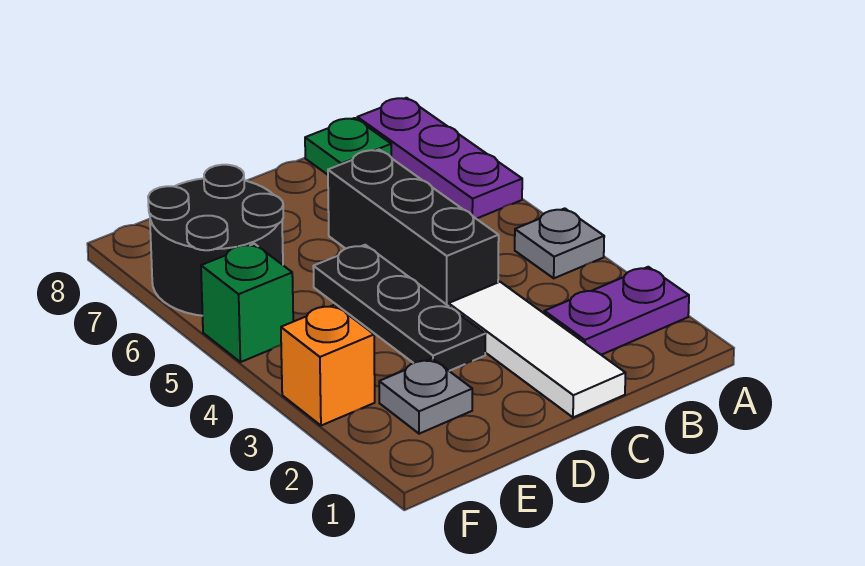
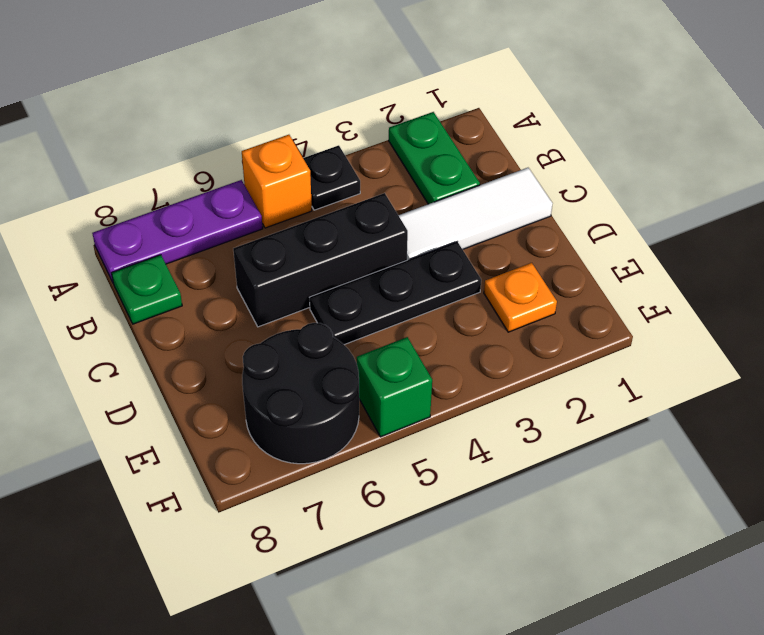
purple plate A2:B2 level 1 -> green plate A2:B2 level 1
grey plate A4 level 1 -> black plate A4 level 1
grey plate E2 level 1 -> orange plate E2 level 1
orange brick F3 level 1 -> orange brick A5 level 1

